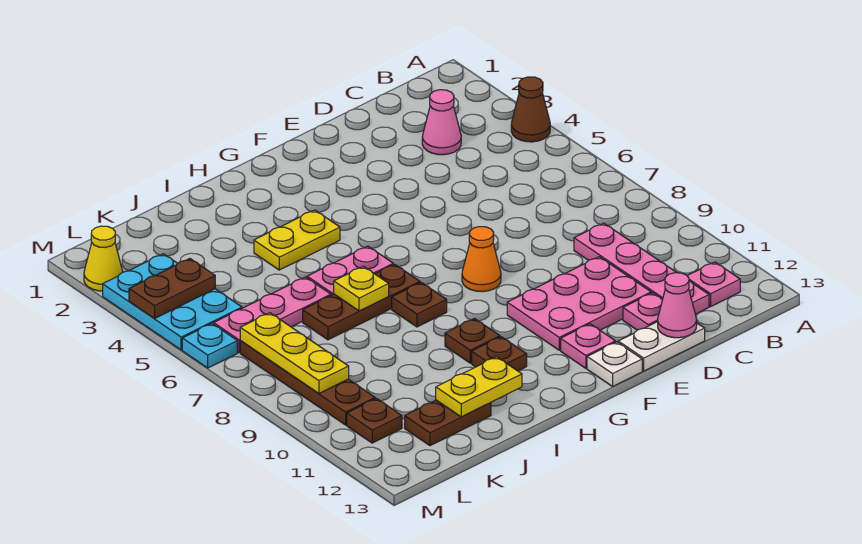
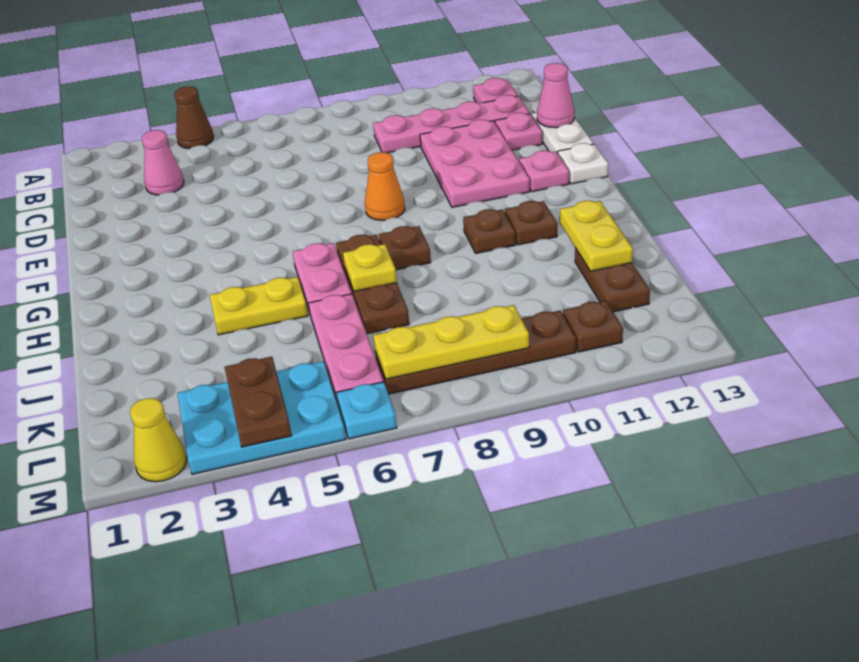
yellow plate H4:I4 level 1 -> yellow plate I4:I5 level 1

